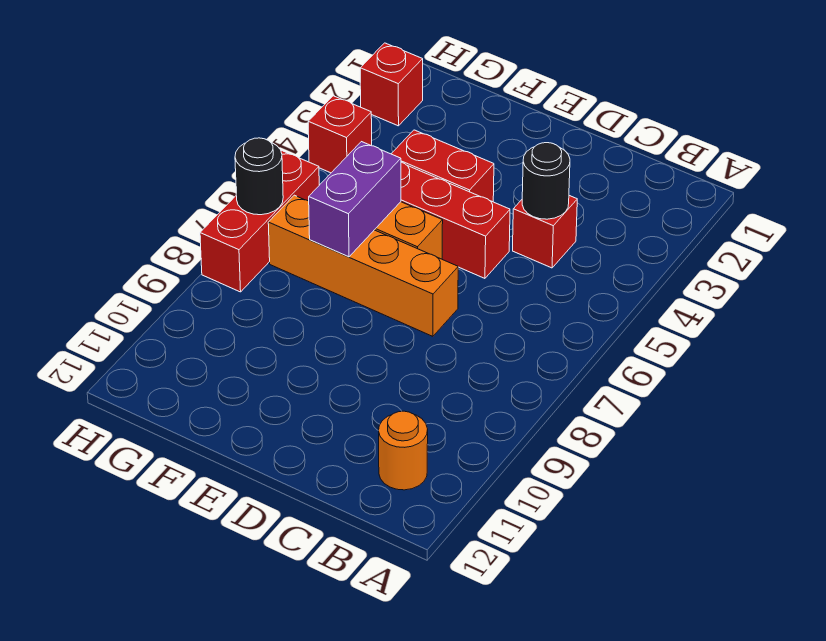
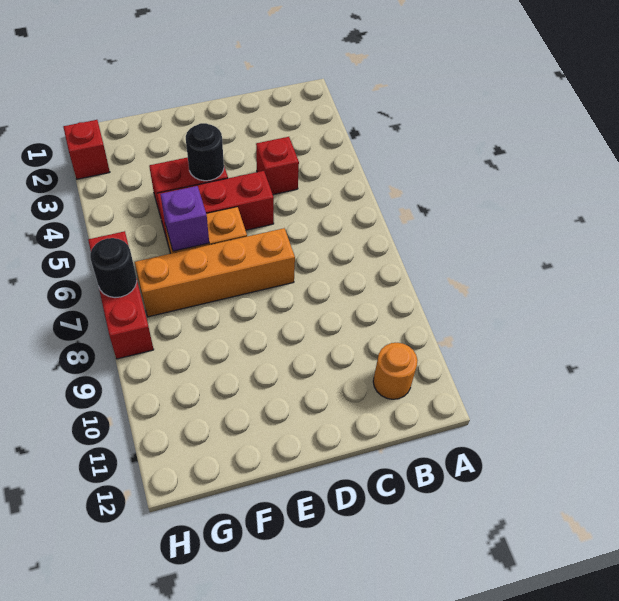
black round brick C4 level 2 -> black round brick E4 level 2
purple brick F6:F7 level 2 -> purple brick F6 level 2
red brick H4 level 1 -> none

